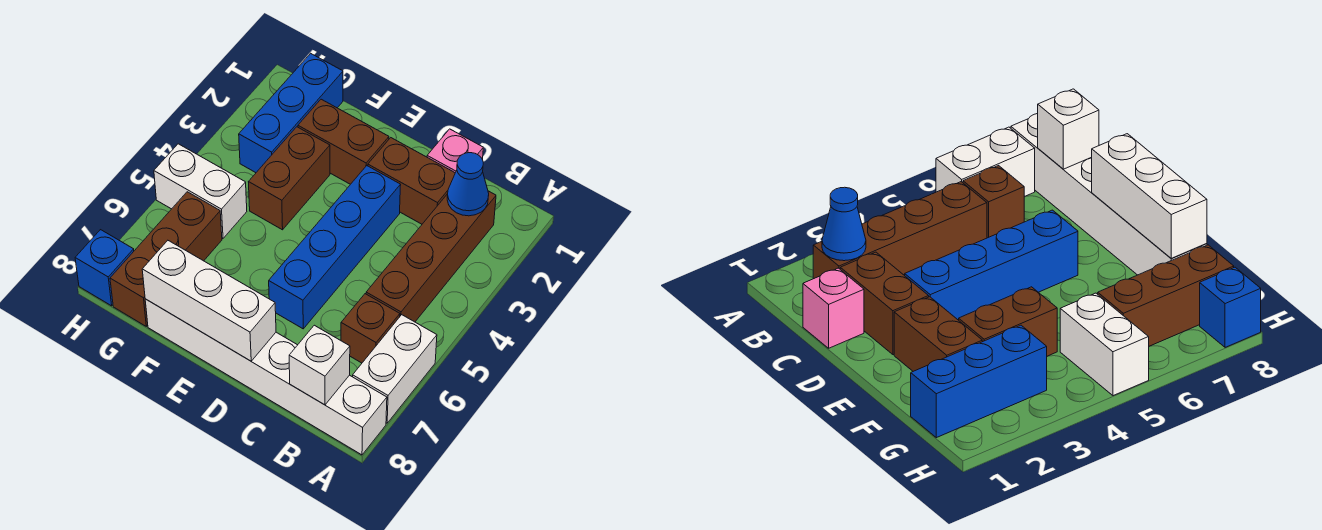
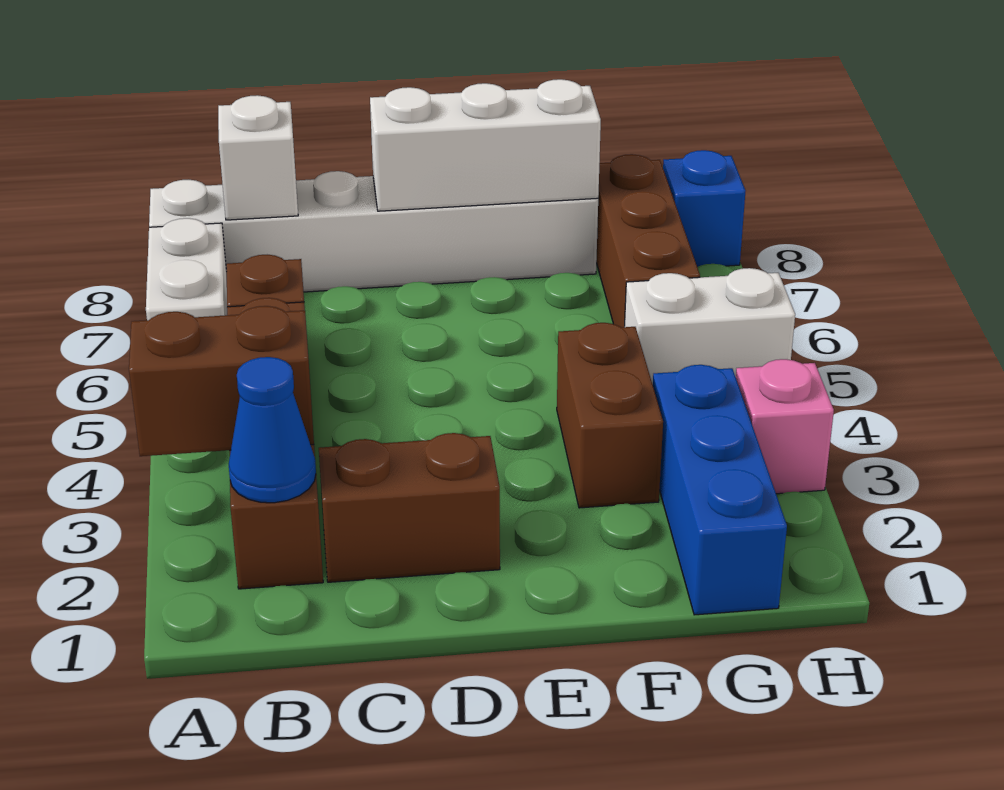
pink brick C1 level 1 -> pink brick H3 level 1
blue brick D3:D6 level 1 -> none
brown brick E2:F2 level 1 -> brown brick A3:B3 level 2

